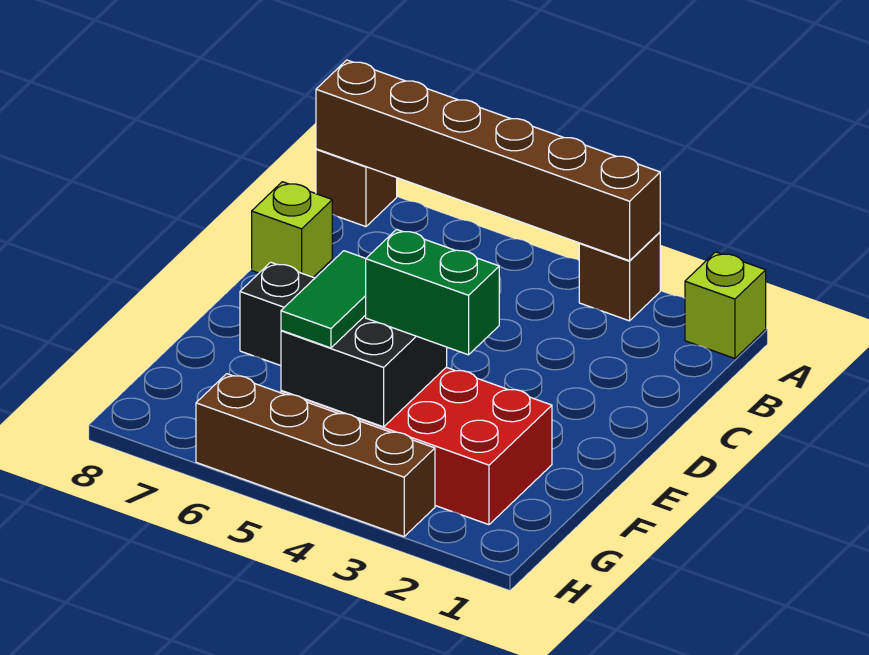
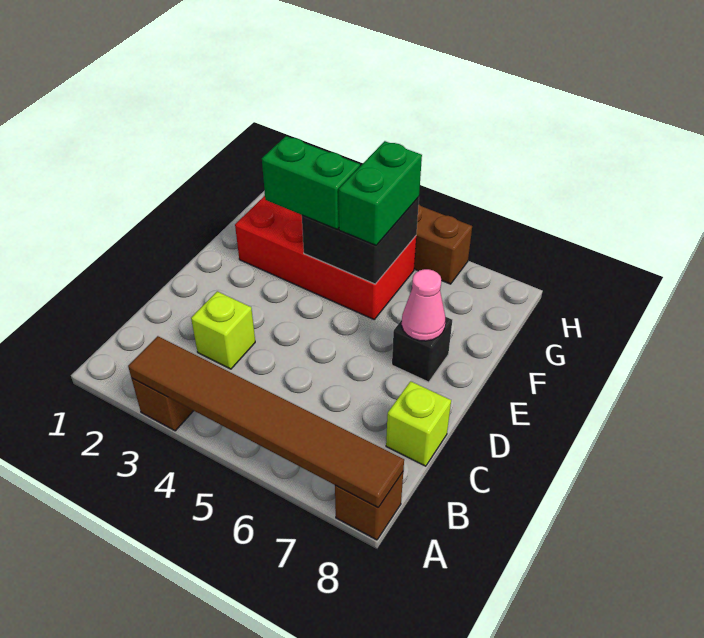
lime brick A1 level 1 -> lime brick C3 level 1
brown brick A3:A8 level 2 -> brown tile A3:A8 level 2
none -> pink cone E7 level 2
green tile F5:G5 level 3 -> green brick F5:G5 level 3

